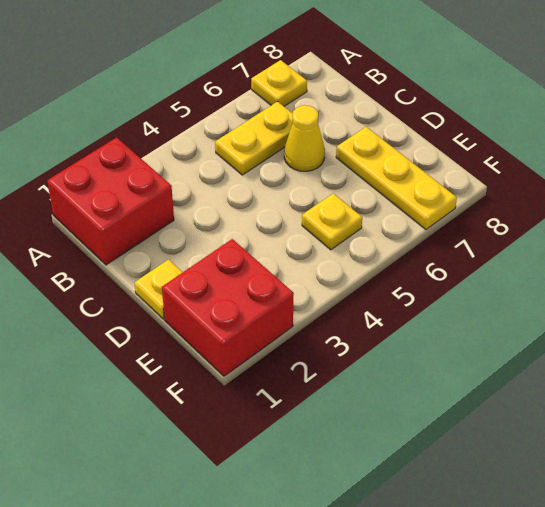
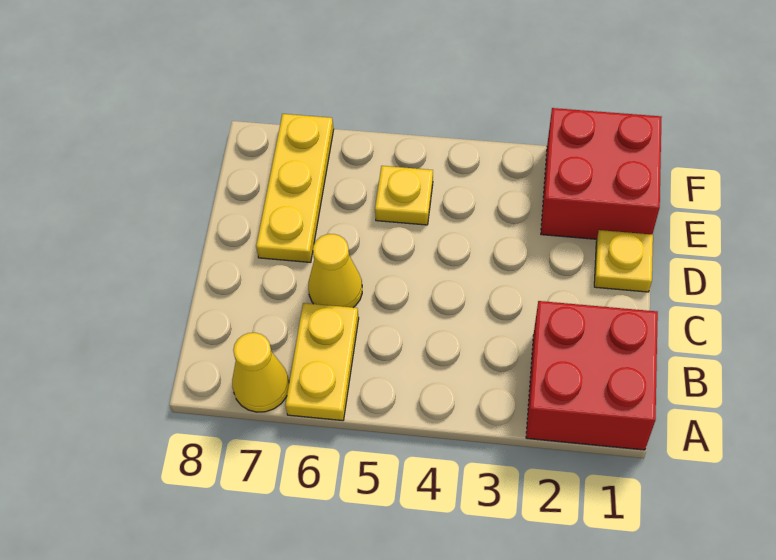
yellow plate A7 level 1 -> yellow cone A7 level 1
yellow plate B5:B6 level 1 -> yellow plate A6:B6 level 1

